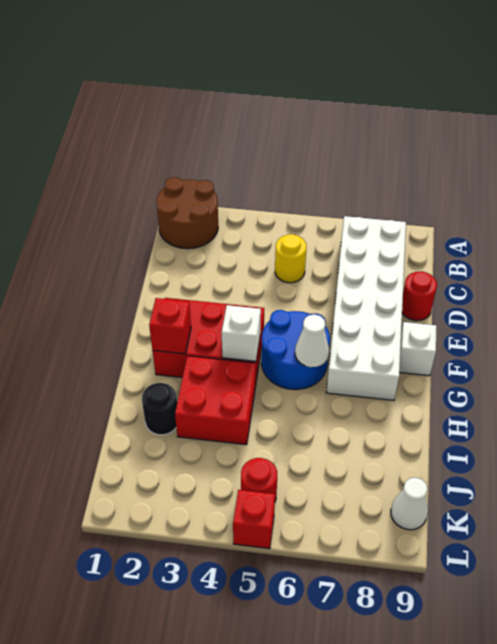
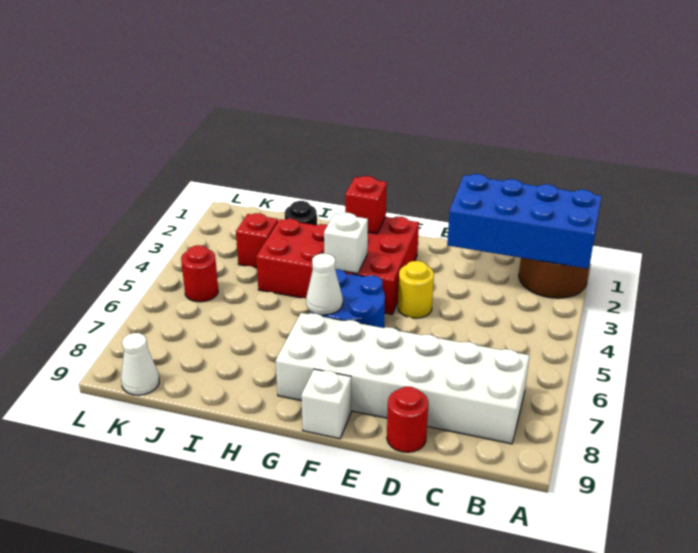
none -> blue brick A1:D2 level 2
yellow round brick C5 level 1 -> yellow round brick E4 level 1
red brick L5 level 1 -> red brick J3 level 1

